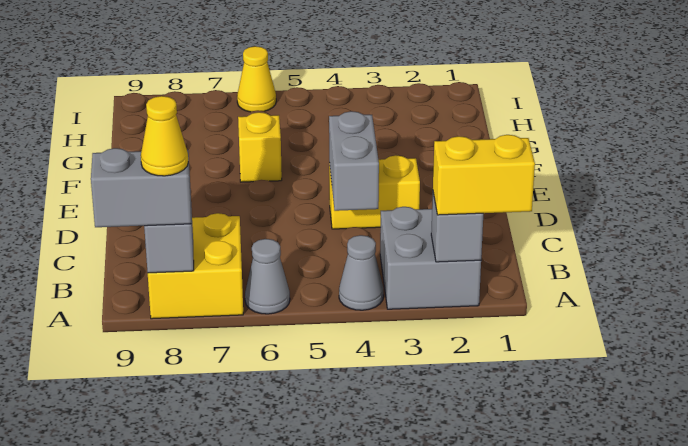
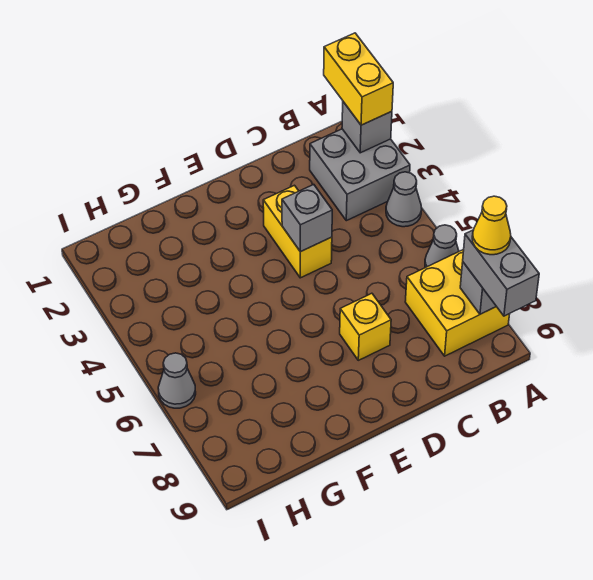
grey brick C4:D4 level 2 -> grey brick D4 level 2
yellow brick F6 level 1 -> yellow brick D7 level 1
yellow cone I6 level 1 -> grey cone I6 level 1

